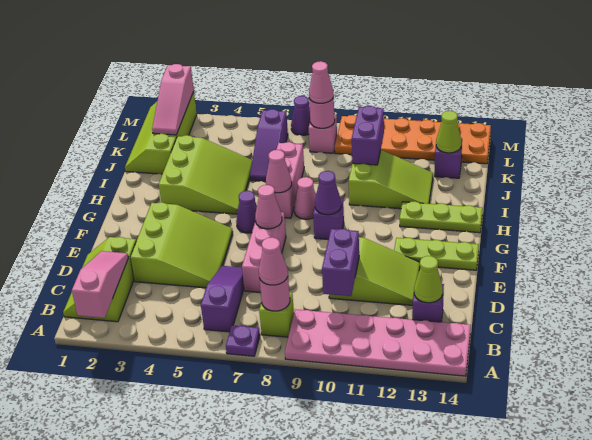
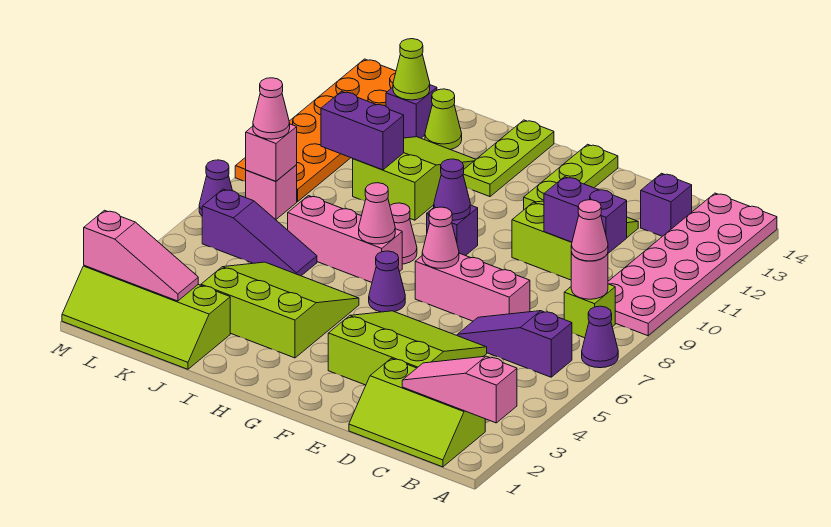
purple plate A7 level 1 -> purple cone A7 level 1
lime cone C13 level 2 -> lime cone J13 level 1
pink round brick L8 level 2 -> pink brick L8 level 2

